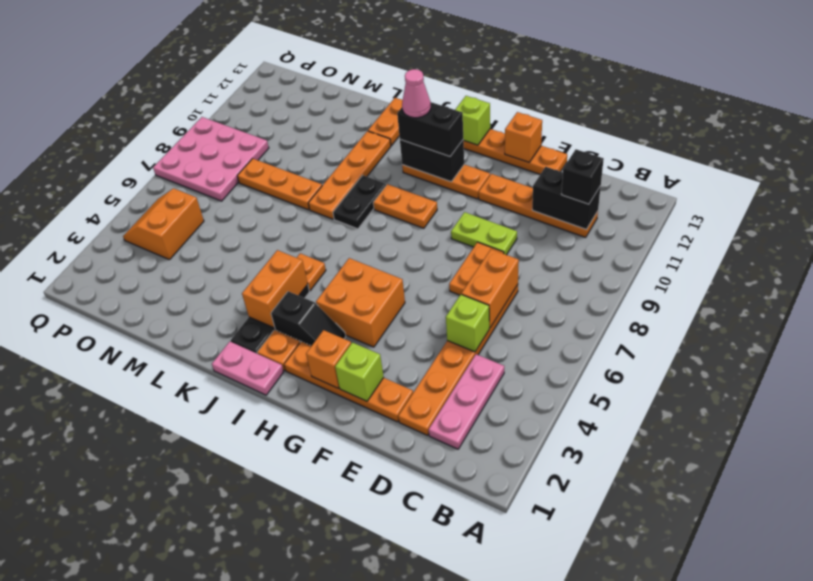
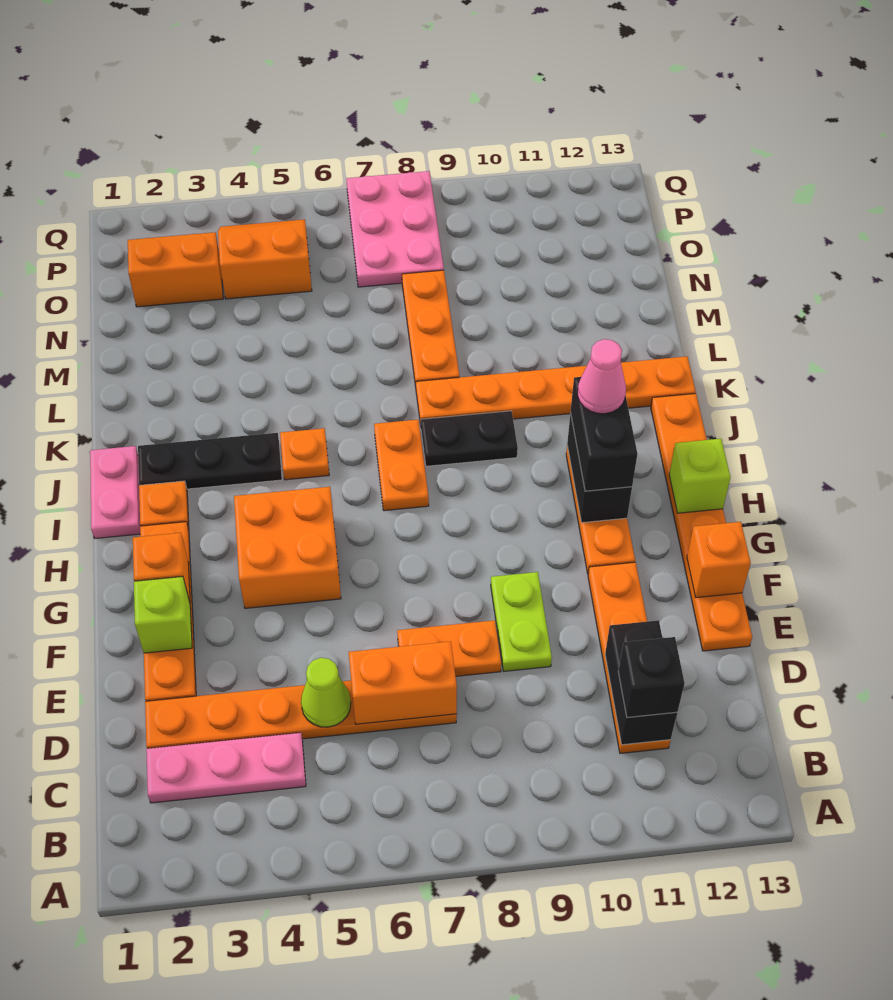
lime brick D5 level 2 -> lime cone D5 level 2
black slope H3:I3 level 1 top I -> none
orange plate H9:I9 level 1 -> orange plate I7:J7 level 1
orange brick J3:J4 level 2 -> orange brick O2:O3 level 1
pink plate O7:Q9 level 1 -> pink plate O7:Q8 level 1

